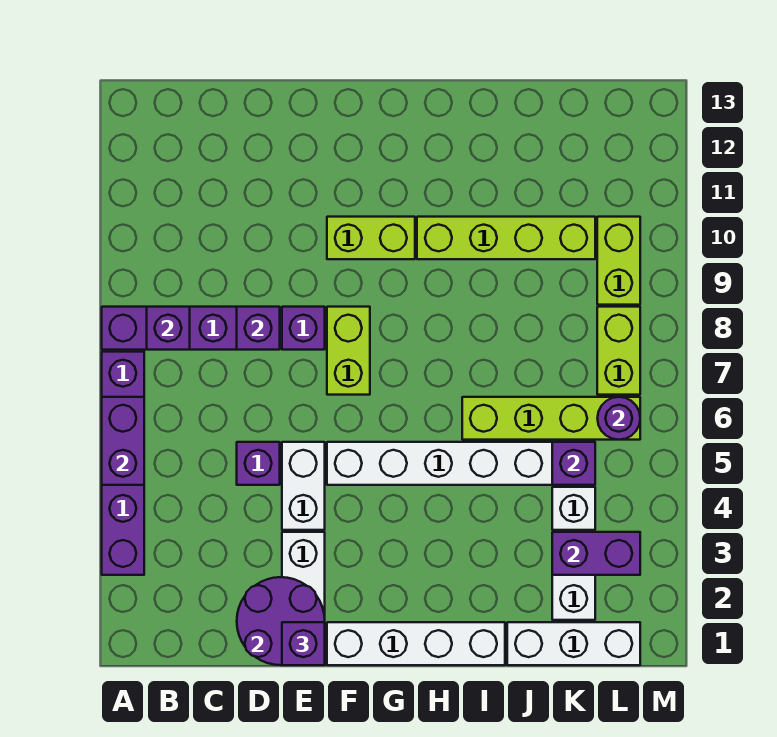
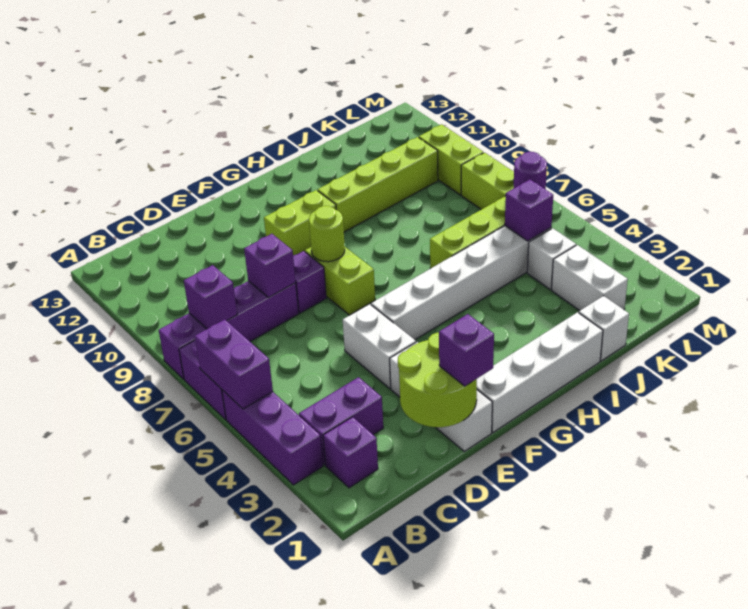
purple round brick D1:E2 level 2 -> lime round brick D1:E2 level 2
purple brick D5 level 1 -> purple brick B2 level 1
none -> lime round brick F8 level 2
white brick J1:L1 level 1 -> white brick J1 level 1
purple brick K3:L3 level 2 -> purple brick B3:C3 level 1

